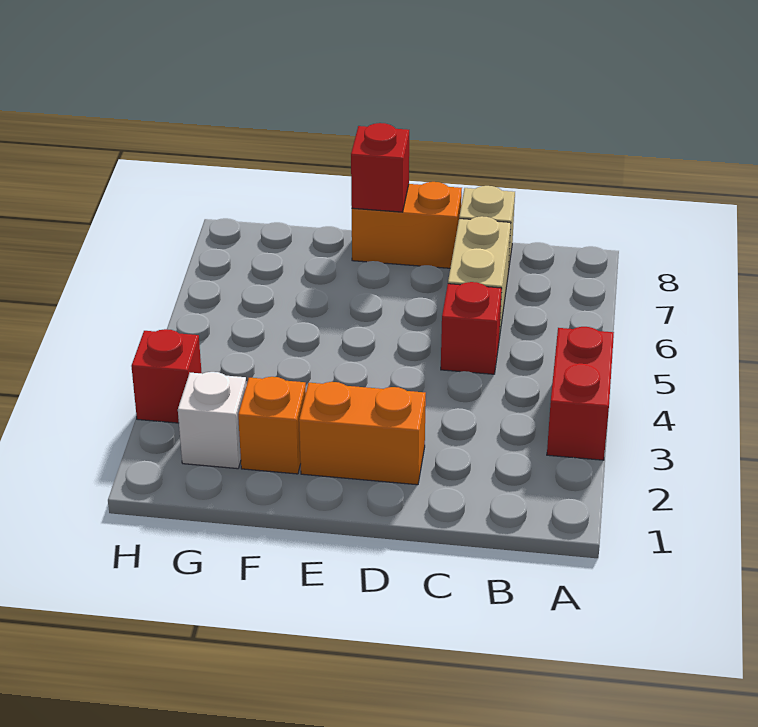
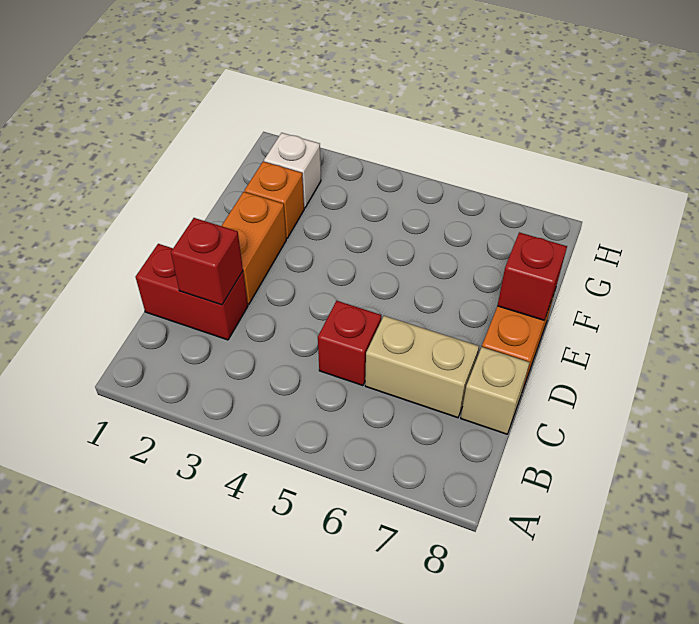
red brick A3:A4 level 1 -> red brick C1:C2 level 1
red brick H3 level 1 -> red brick C2 level 2

